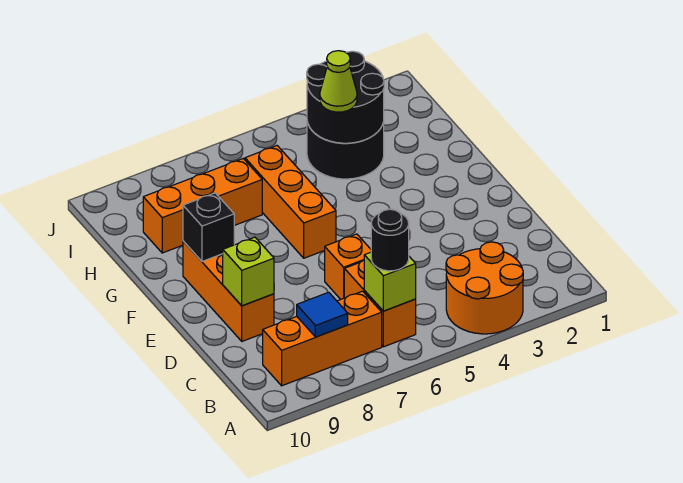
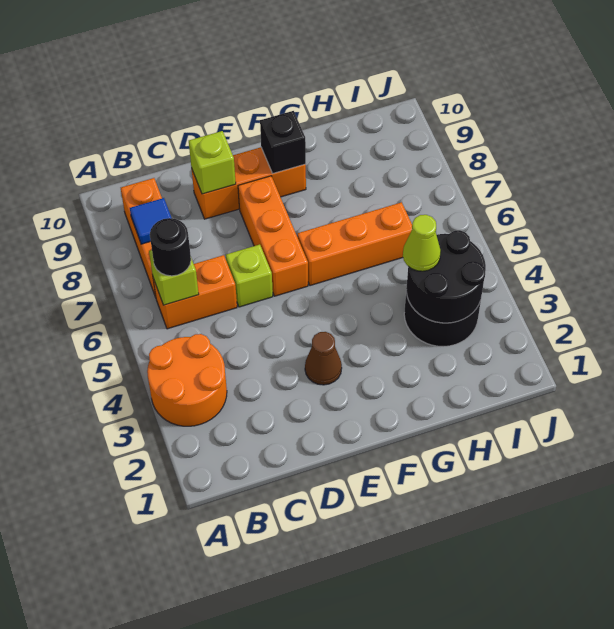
orange brick D6 level 1 -> lime brick D6 level 1
none -> brown cone E3 level 1
orange brick H7:H9 level 1 -> orange brick E6:E8 level 1

